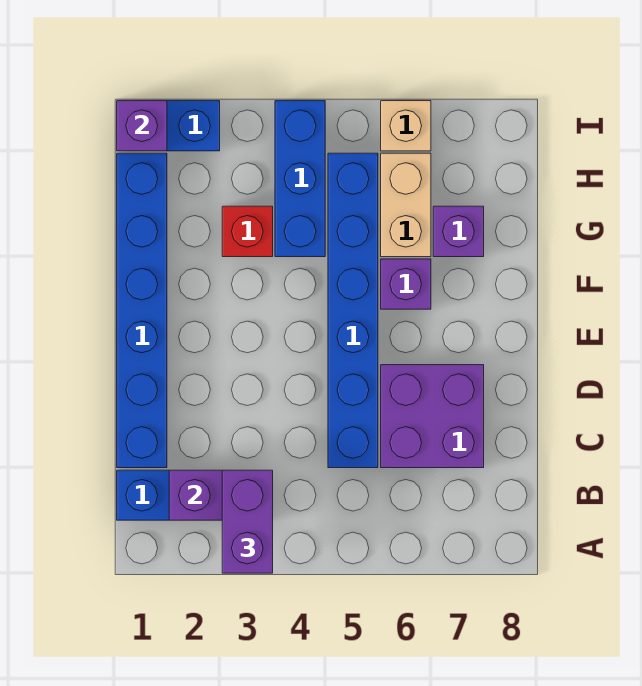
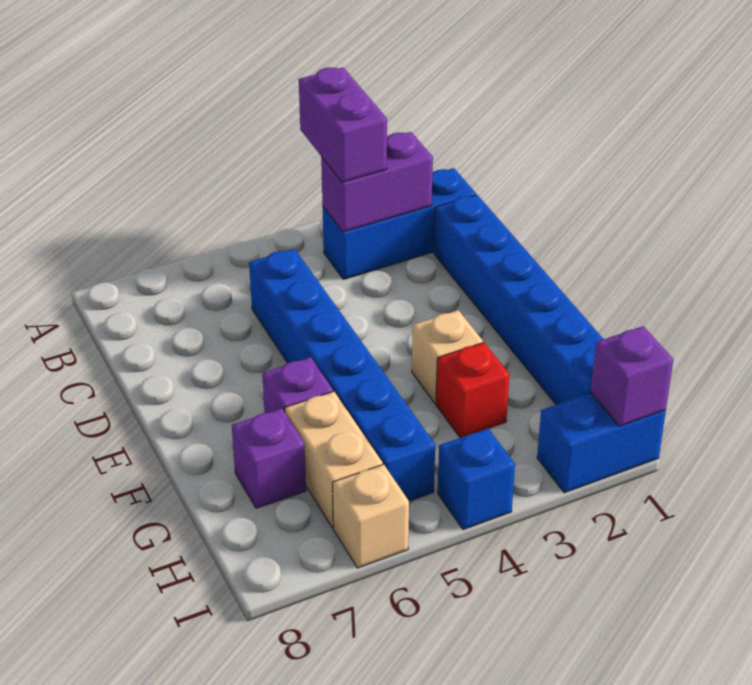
purple brick C6:D7 level 1 -> none
none -> tan brick F3 level 1
blue brick G4:I4 level 1 -> blue brick I4 level 1

